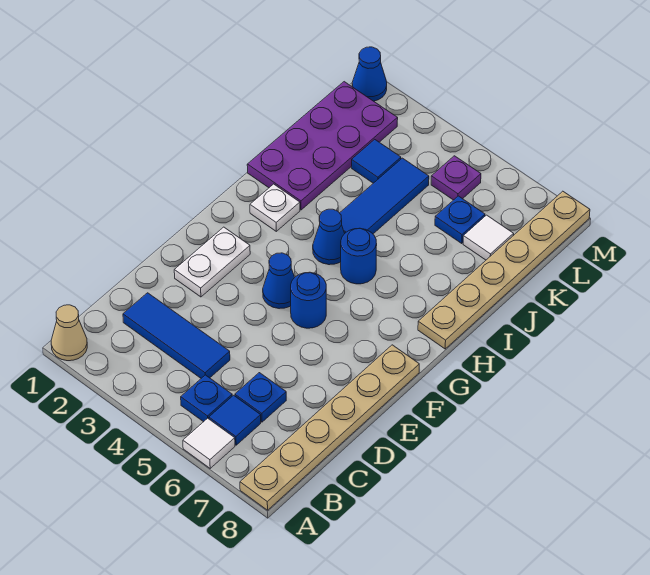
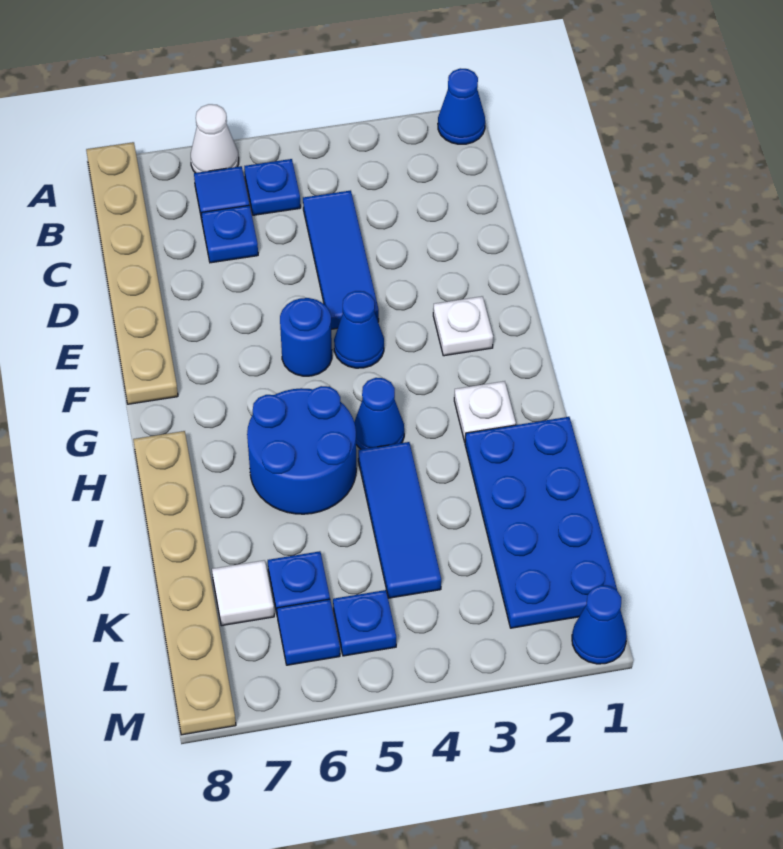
tan cone A1 level 1 -> blue cone A1 level 1
white tile A6 level 1 -> white cone A6 level 1
blue tile C2:C4 level 1 -> blue tile C4:E4 level 1
white plate E2:F2 level 1 -> white plate F2 level 1
blue round brick H5 level 1 -> blue round brick H5:I6 level 1
purple plate I1:L2 level 1 -> blue plate I1:L2 level 1
blue tile K3 level 1 -> blue tile L6 level 1
purple plate L5 level 1 -> blue plate L5 level 1

